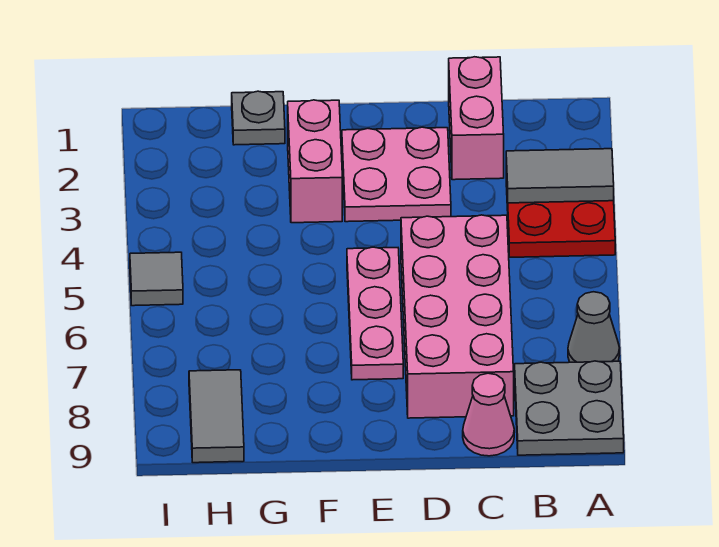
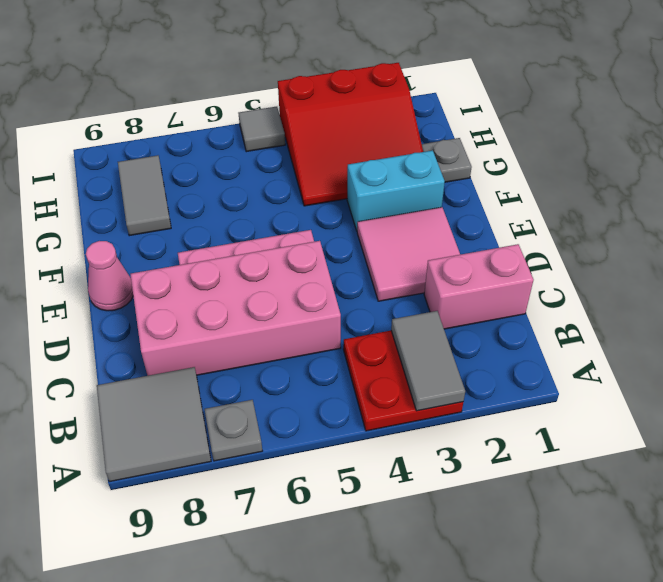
grey cone A7 level 1 -> grey plate A7 level 1
grey plate A8:B9 level 1 -> grey tile A8:B9 level 1
pink cone C9 level 1 -> pink cone E9 level 1
pink plate D2:E3 level 1 -> pink tile D2:E3 level 1
pink brick F2:F3 level 1 -> cyan brick F2:F3 level 1
none -> red slope G2:I4 level 1 top I
grey tile H8:H9 level 1 -> grey tile G8:H8 level 1

